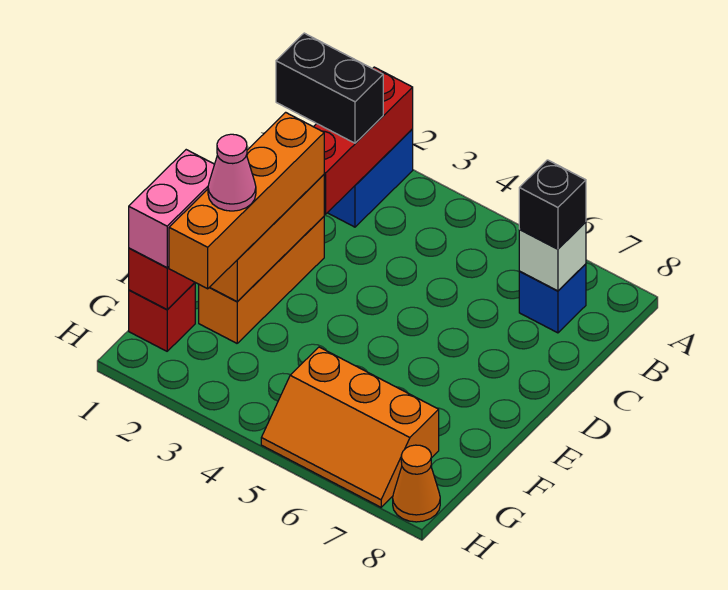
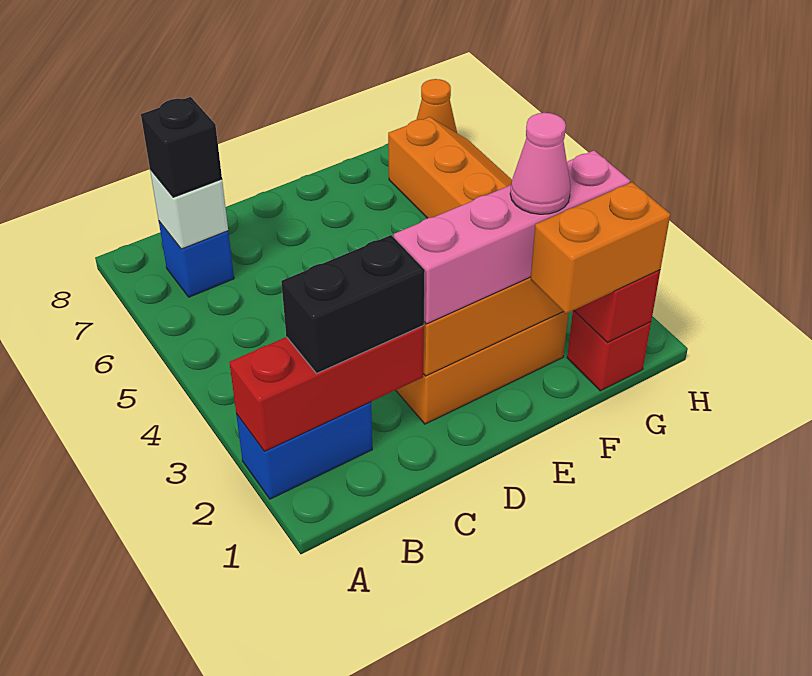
black brick B1:B2 level 3 -> black brick B2:C2 level 3
orange brick D2:G2 level 3 -> pink brick D2:G2 level 3
pink brick F1:G1 level 3 -> orange brick F1:G1 level 3

